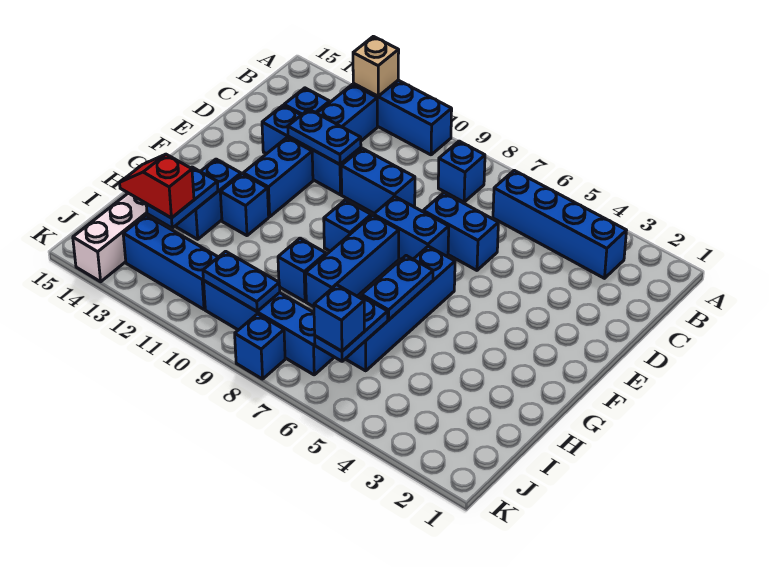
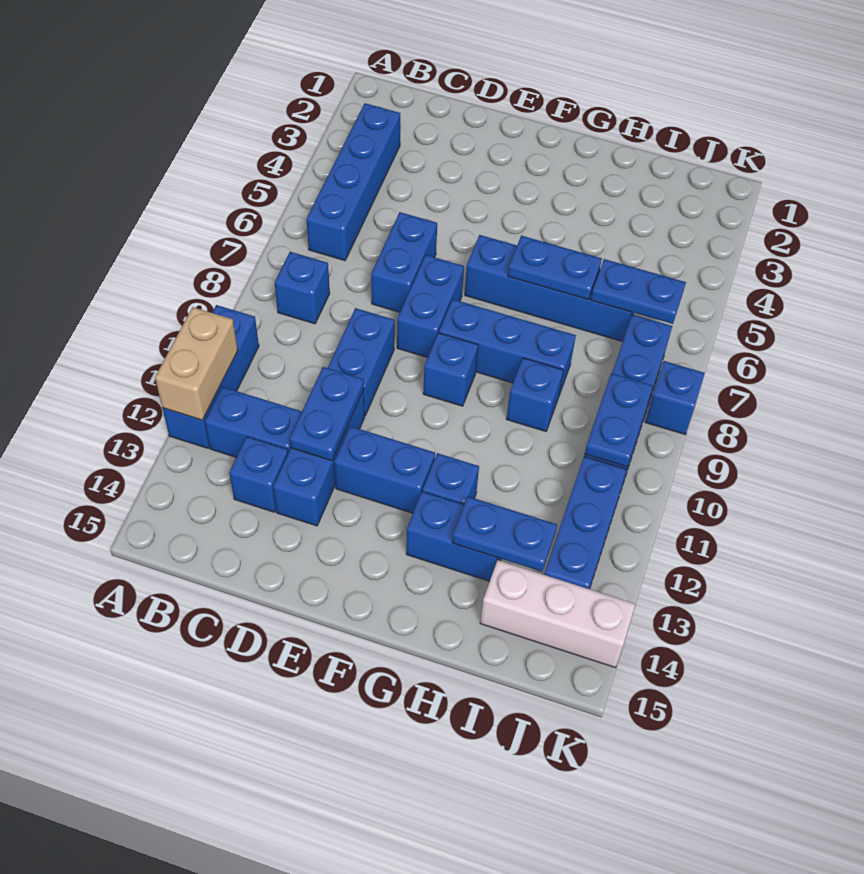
tan brick A12 level 2 -> tan brick A11:A12 level 2
red slope I13:I14 level 3 top 13 -> none
blue brick J6 level 3 -> none

